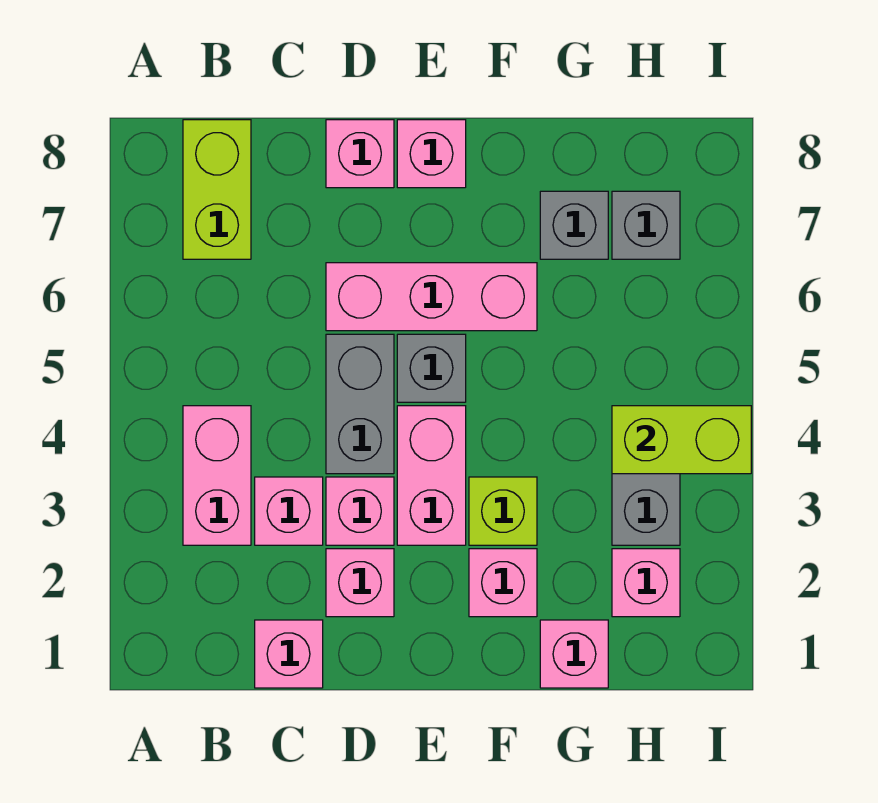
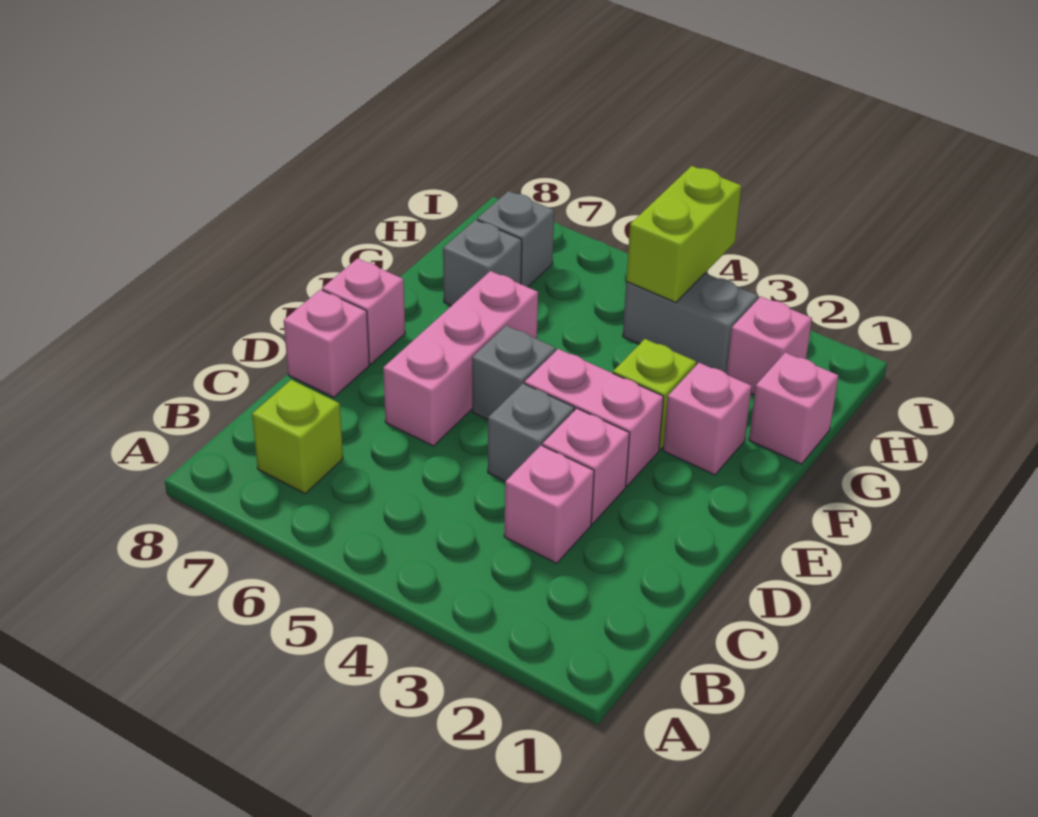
pink brick B3:B4 level 1 -> none
lime brick B7:B8 level 1 -> lime brick B7 level 1
pink brick C1 level 1 -> none
pink brick D2 level 1 -> none
grey brick D4:D5 level 1 -> grey brick D4 level 1

